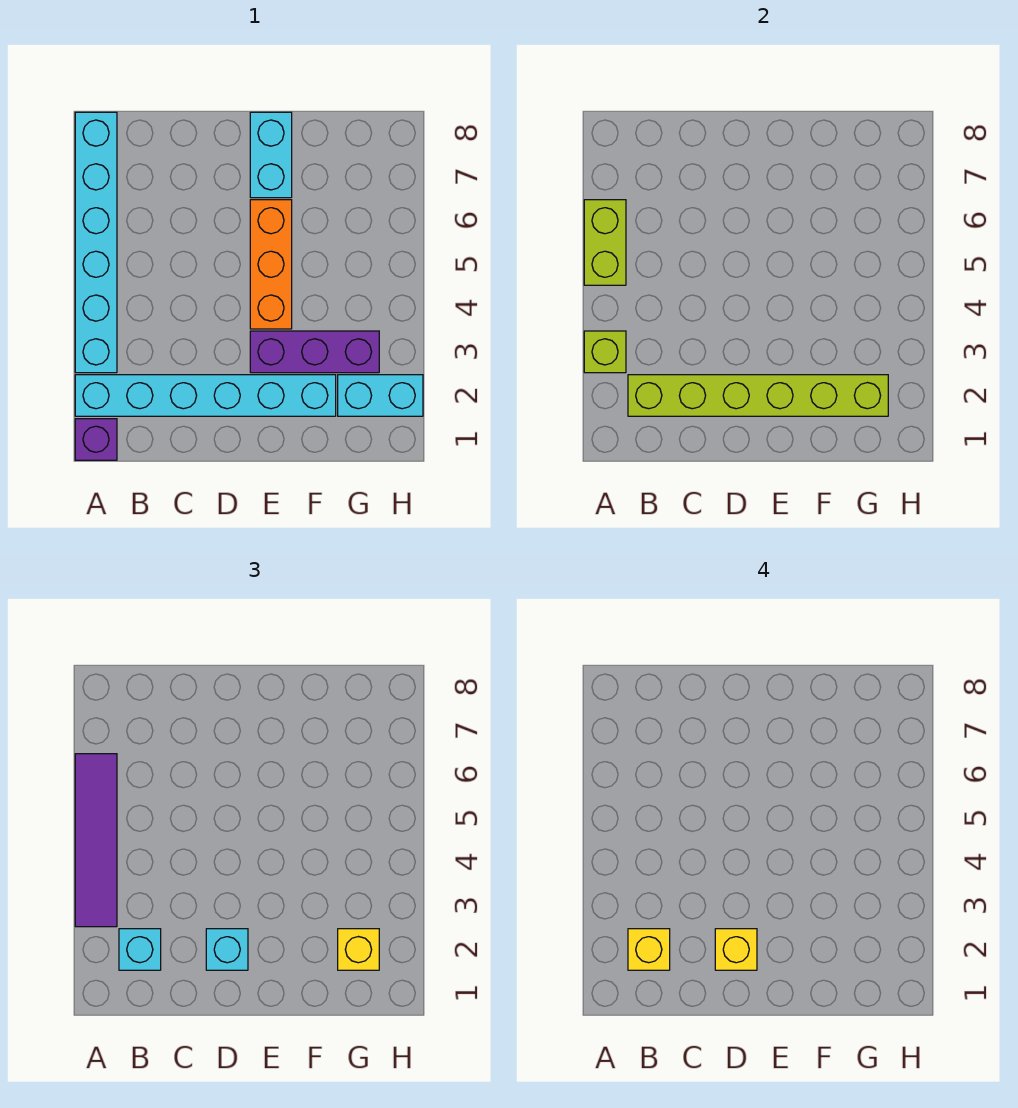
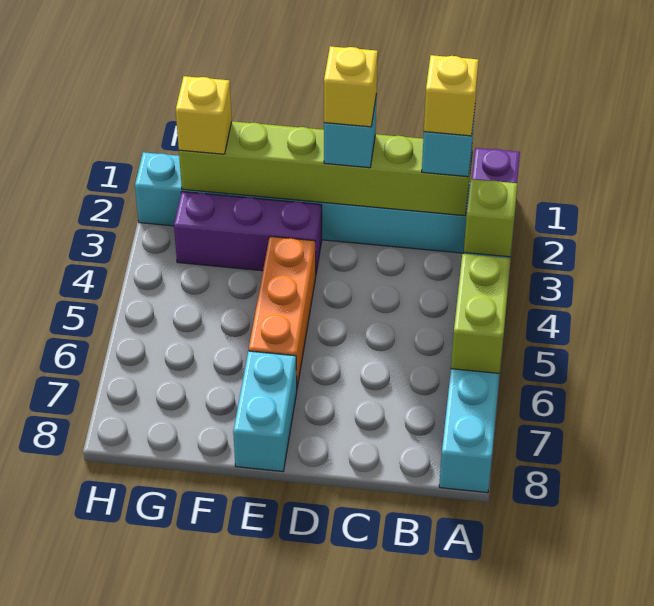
purple tile A3:A6 level 3 -> none

